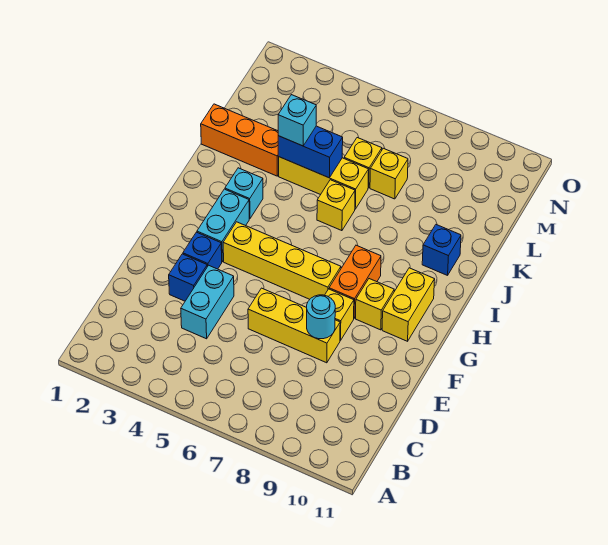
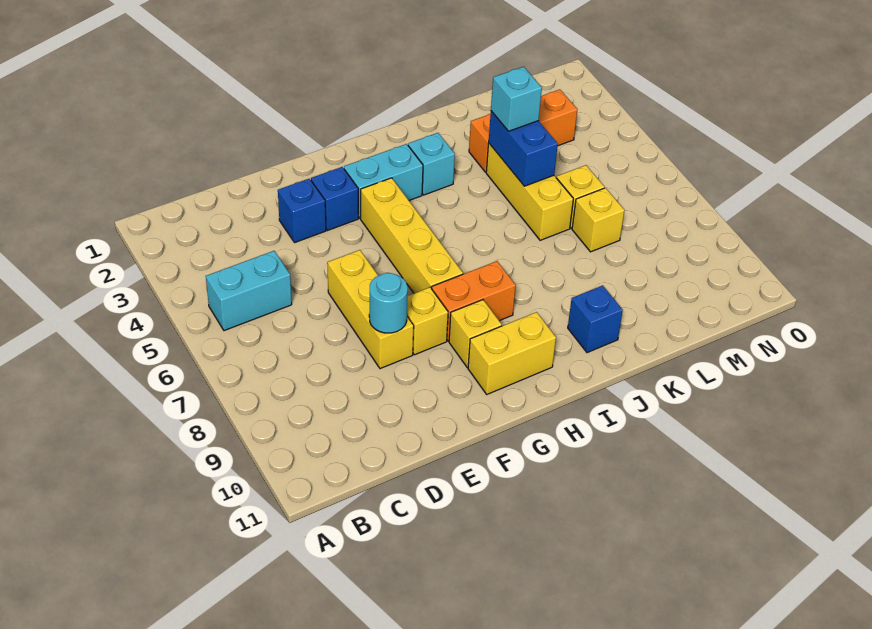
cyan brick D4:E4 level 1 -> cyan brick B5:C5 level 1
yellow brick J6 level 1 -> none
orange brick K1:K3 level 1 -> orange brick K3:M3 level 1

